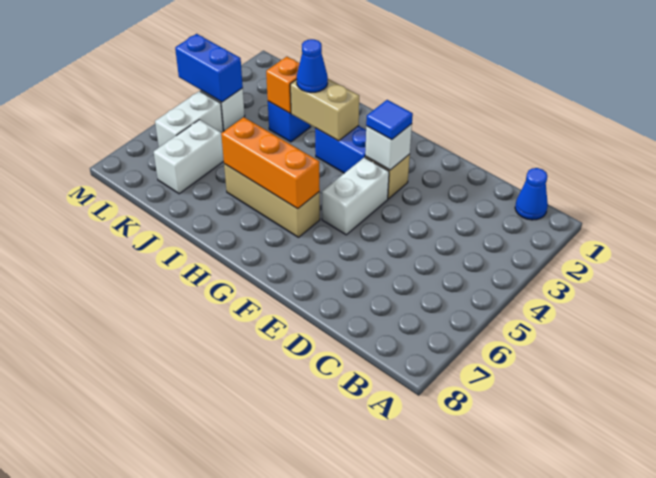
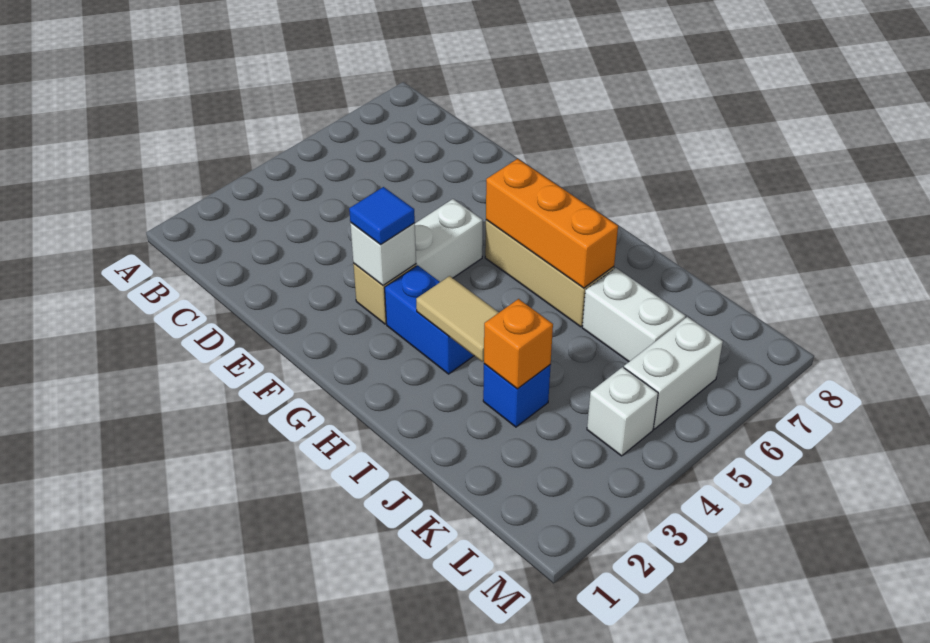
blue cone B1 level 1 -> none
tan brick H3:I3 level 2 -> tan tile H3:I3 level 2
blue cone I3 level 3 -> none
white brick K6:K7 level 1 -> white brick J6:K6 level 1
blue brick L4:M4 level 2 -> none

